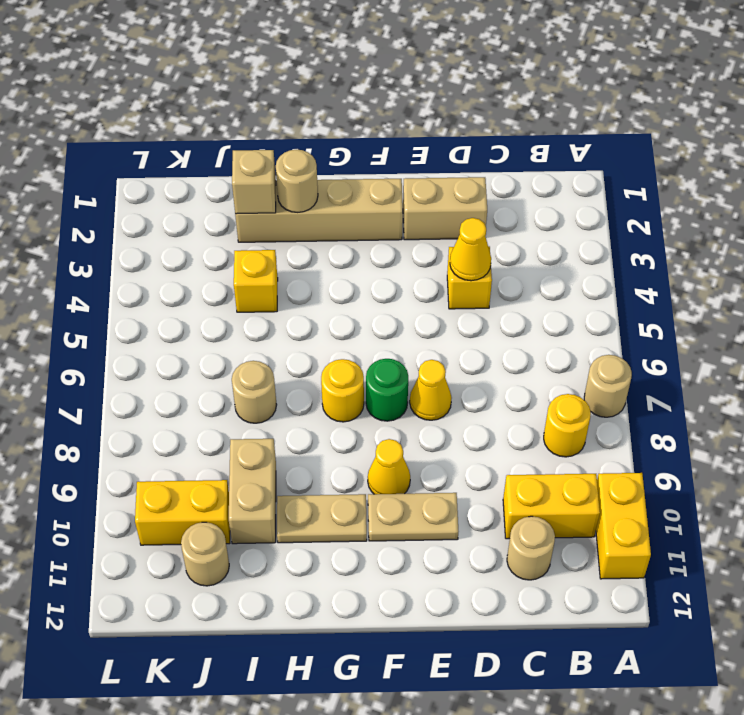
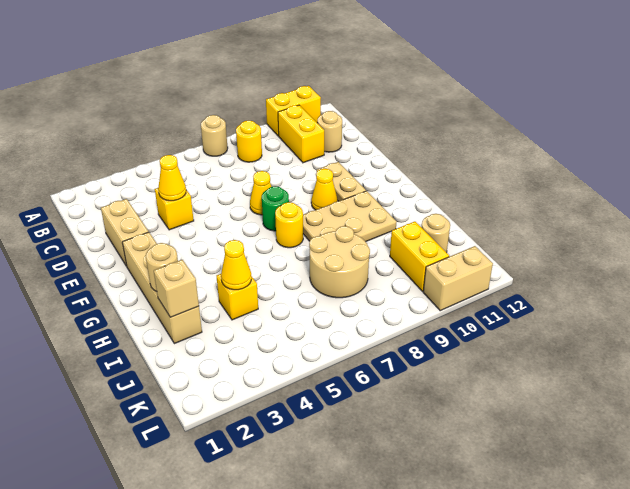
tan plate G10:H10 level 1 -> tan plate G8:H10 level 1
none -> yellow cone I4 level 2
tan round brick I7 level 1 -> tan round brick I7:J8 level 1
tan brick I9:I10 level 1 -> tan brick L10:L11 level 1

